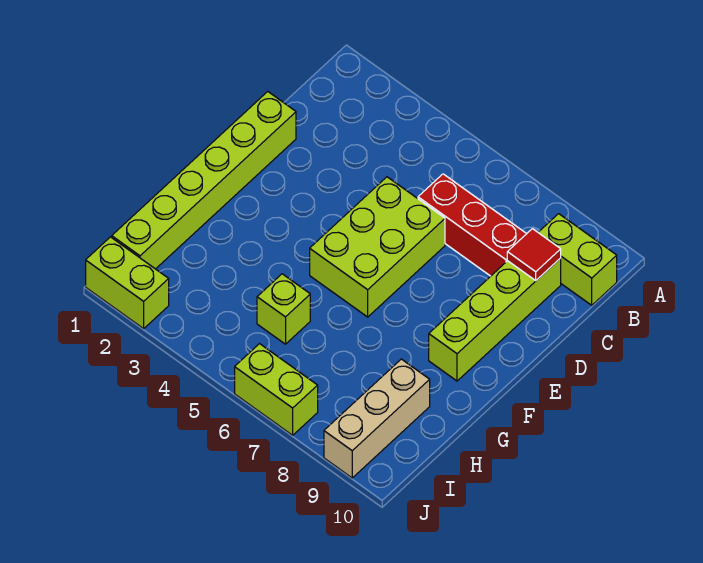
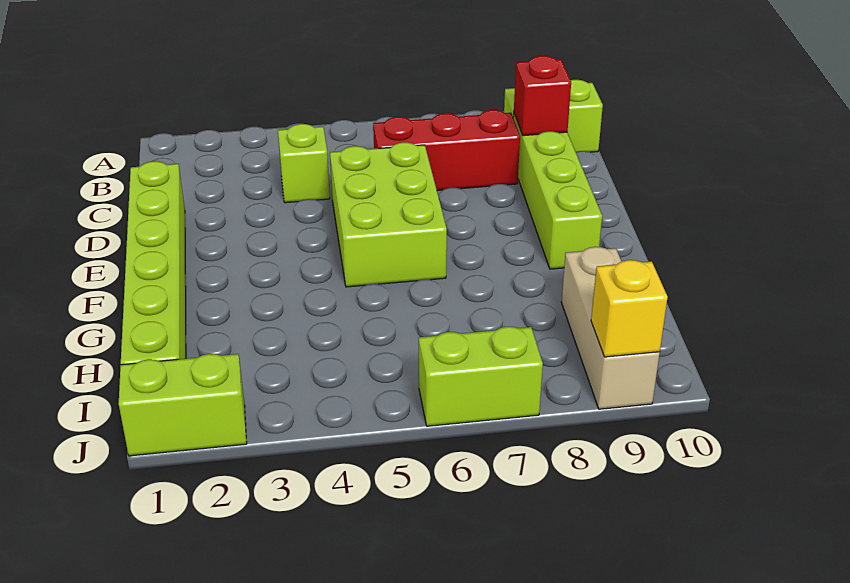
red tile C9 level 2 -> red brick C9 level 2
lime brick H5 level 1 -> lime brick C4 level 1
none -> yellow brick J9 level 2

